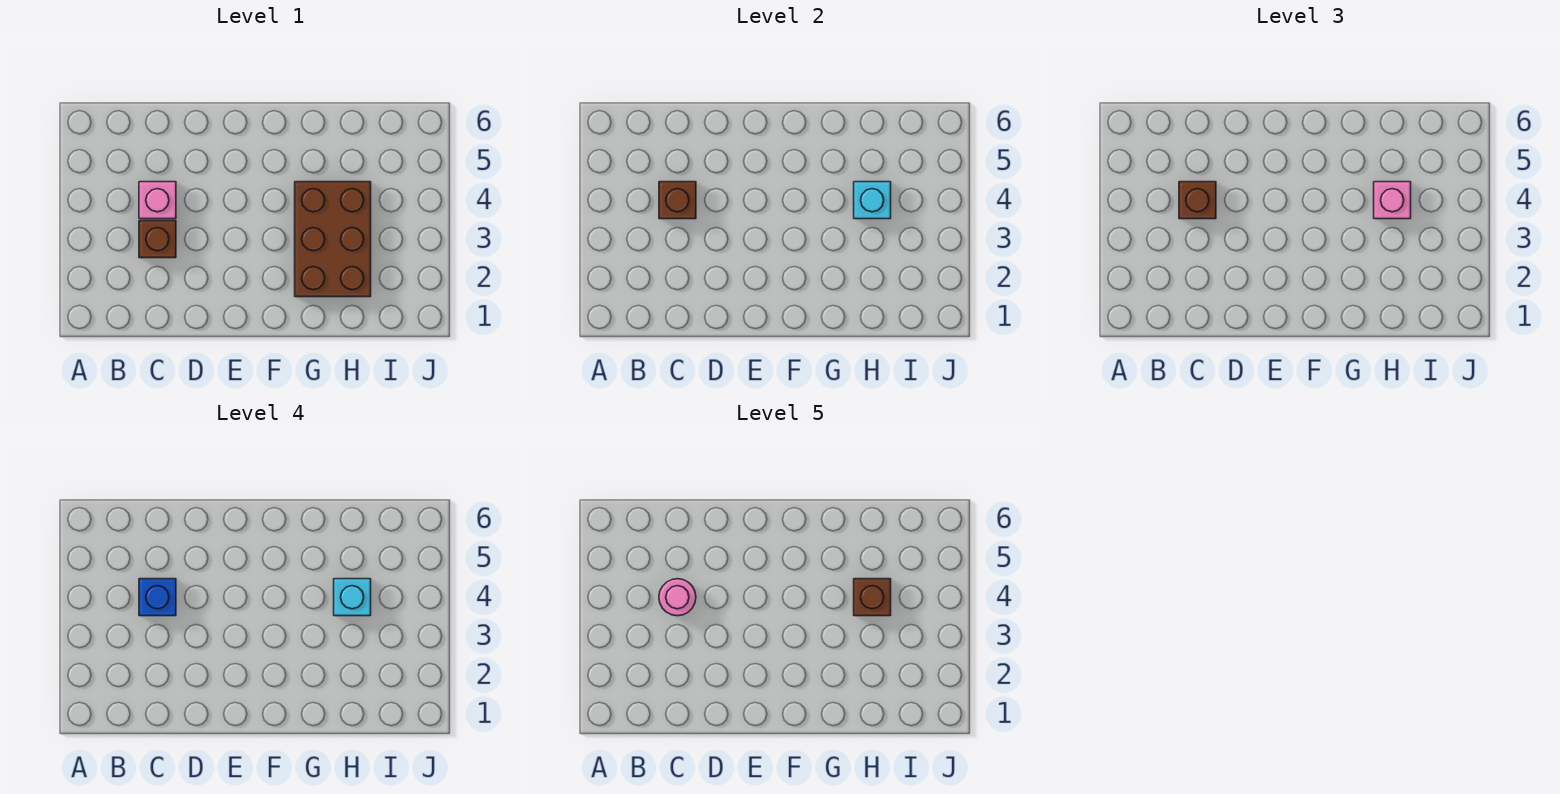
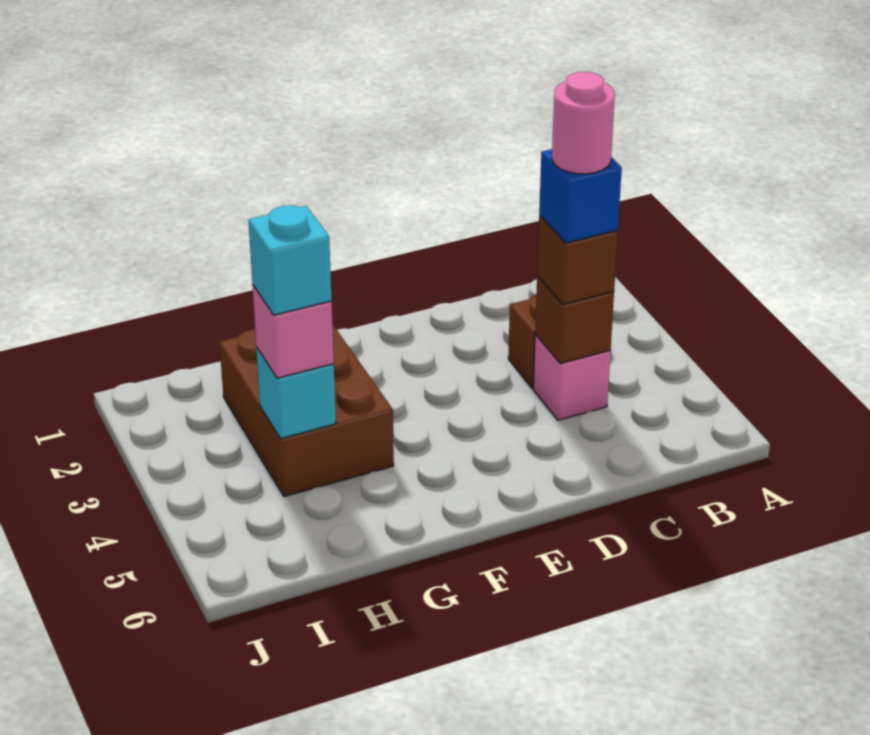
brown brick H4 level 5 -> none

